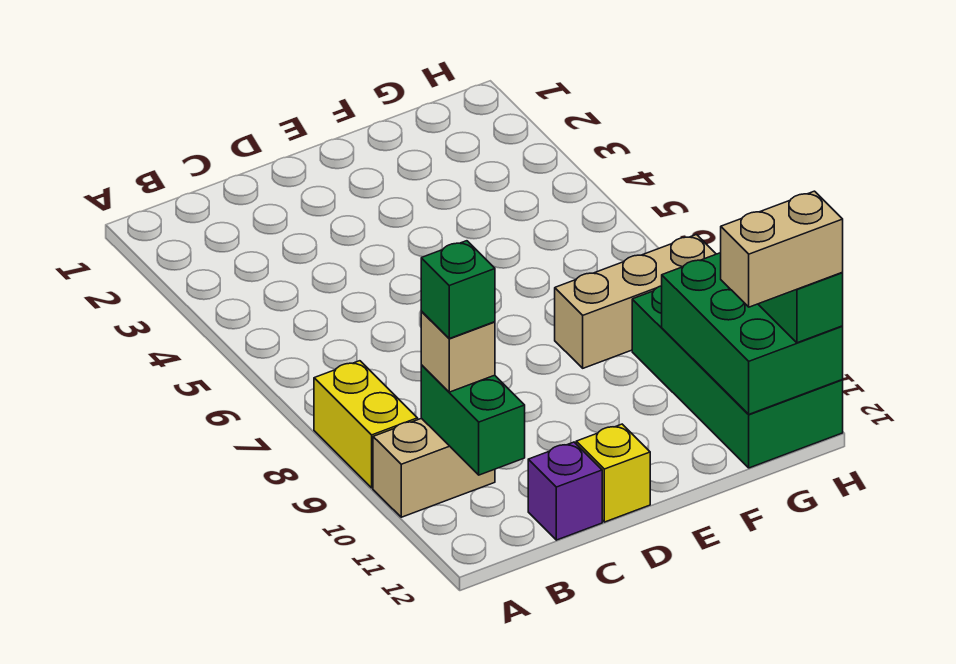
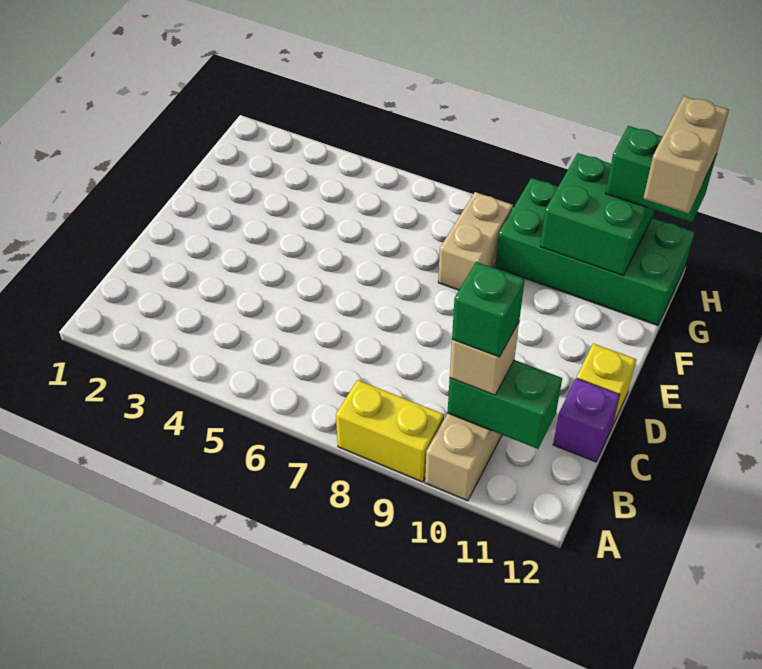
tan brick F8:H8 level 1 -> tan brick F8:G8 level 1
green brick G10:H12 level 2 -> green brick G10:H11 level 2

